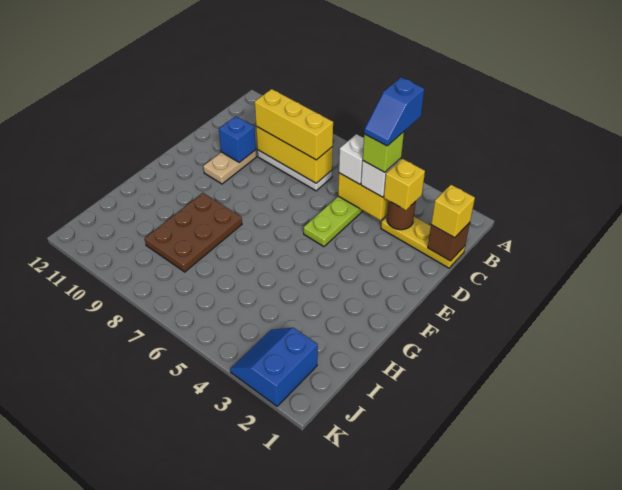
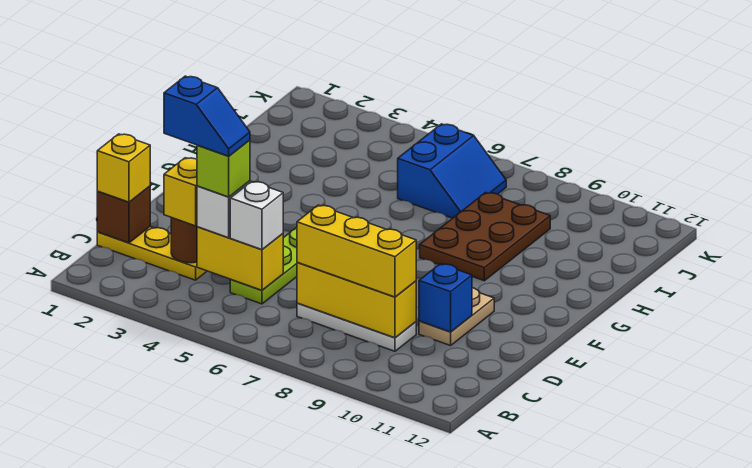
blue slope B4:C4 level 5 top B -> blue slope C3:C4 level 5 top 3
blue slope J2:K3 level 1 top 2 -> blue slope I6:J7 level 1 top 6

